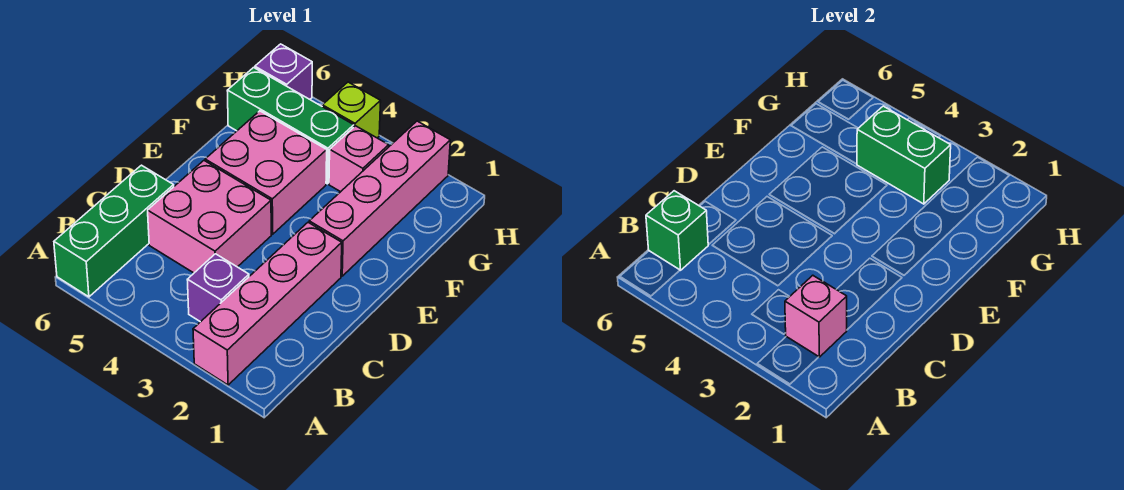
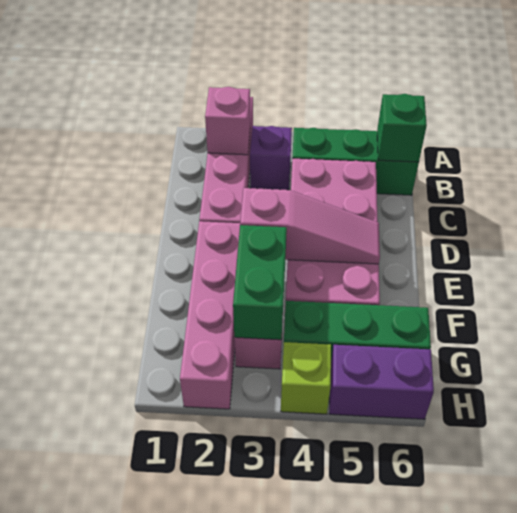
green brick A6:C6 level 1 -> green brick B4:B6 level 1
none -> pink slope E3:E5 level 2 top 3
green brick G3:G4 level 2 -> green brick F3:G3 level 2
purple brick H6 level 1 -> purple brick H5:H6 level 1

